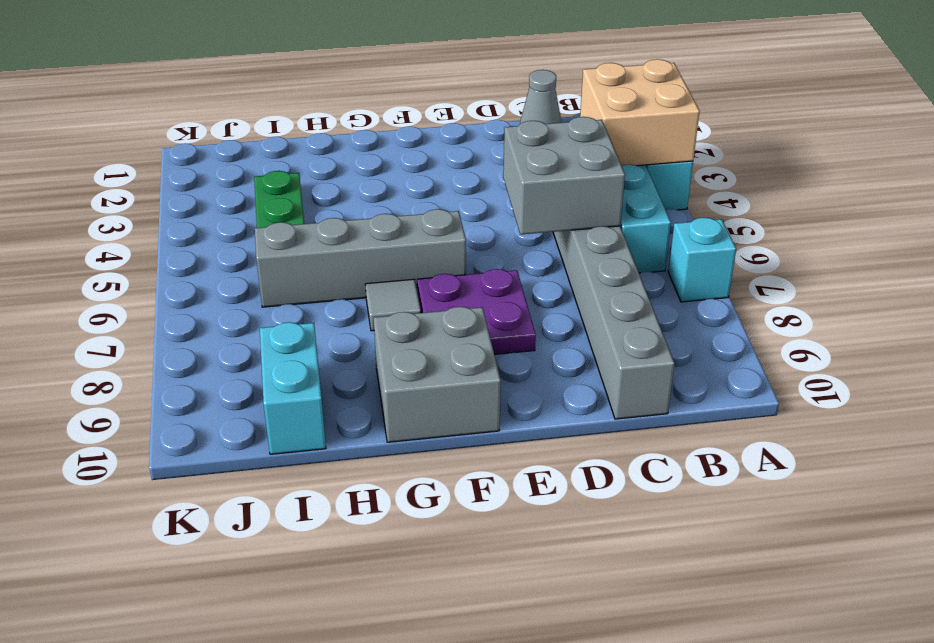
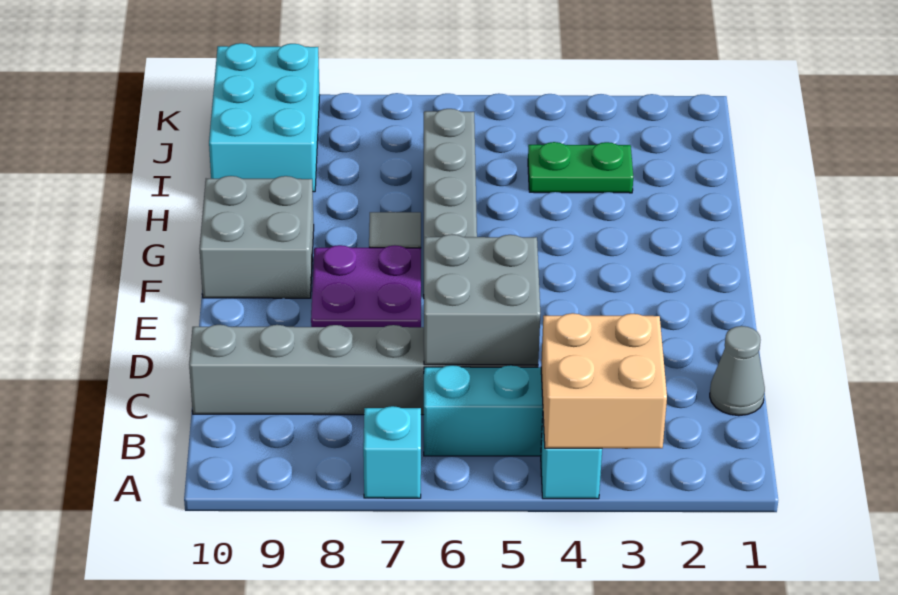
cyan brick I9:I10 level 1 -> cyan brick I9:K10 level 1

